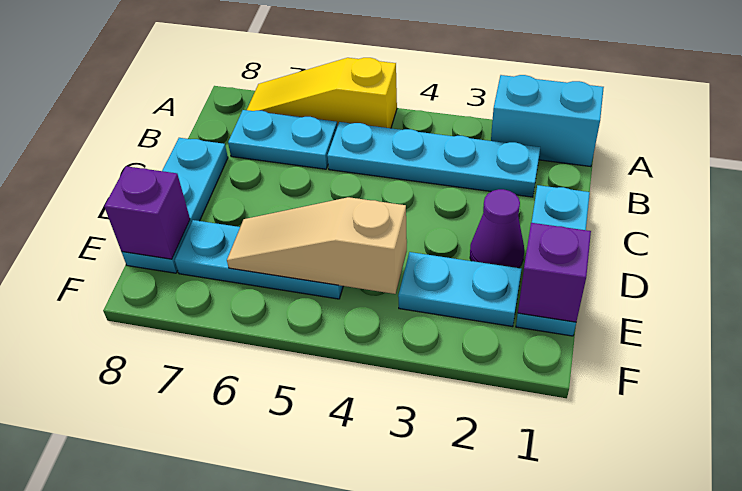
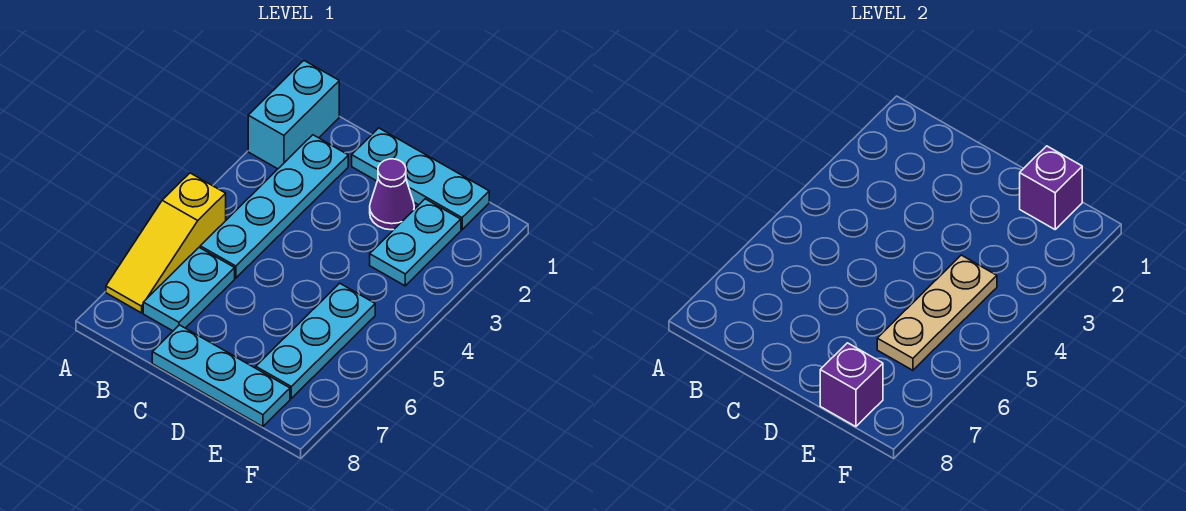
tan slope E4:E6 level 2 top 4 -> tan plate E4:E6 level 2

